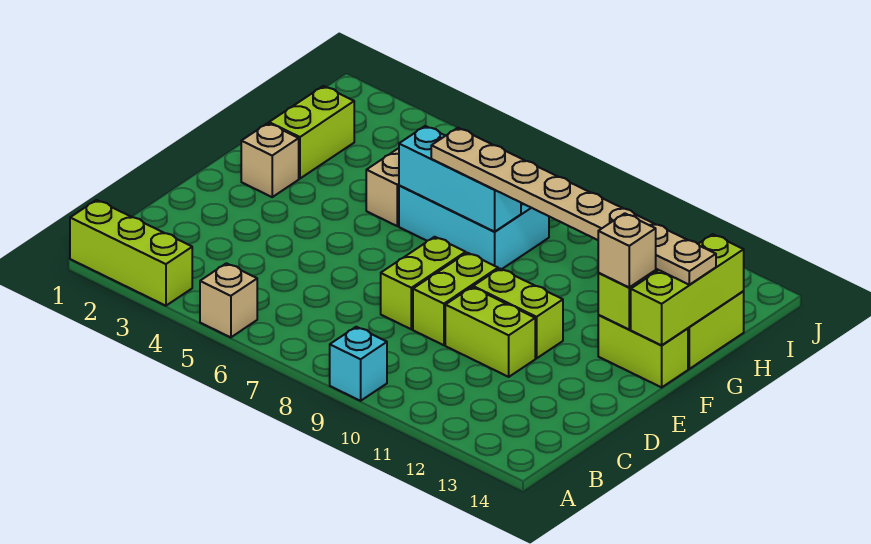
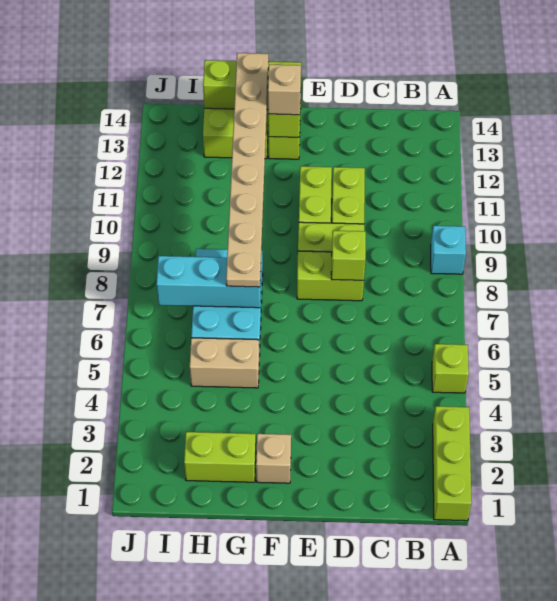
tan brick A5 level 1 -> lime brick A5 level 1
none -> lime brick D8 level 2
cyan brick G6:G8 level 2 -> cyan brick G7:I7 level 2

